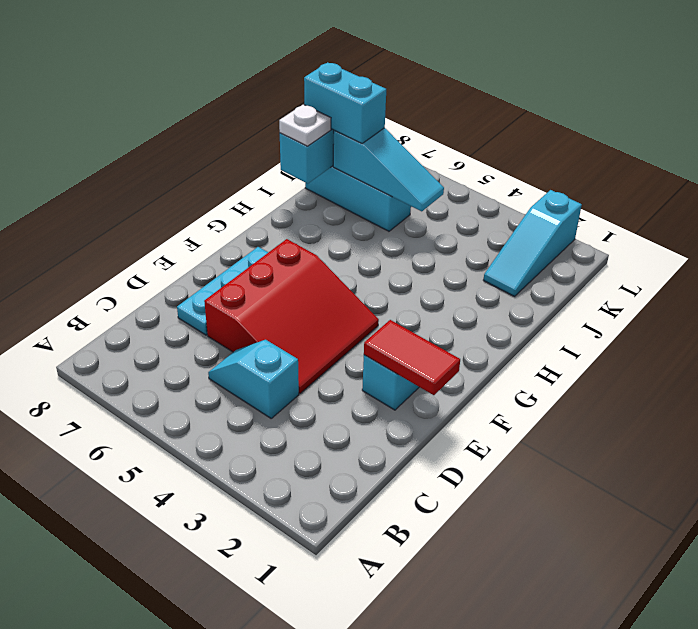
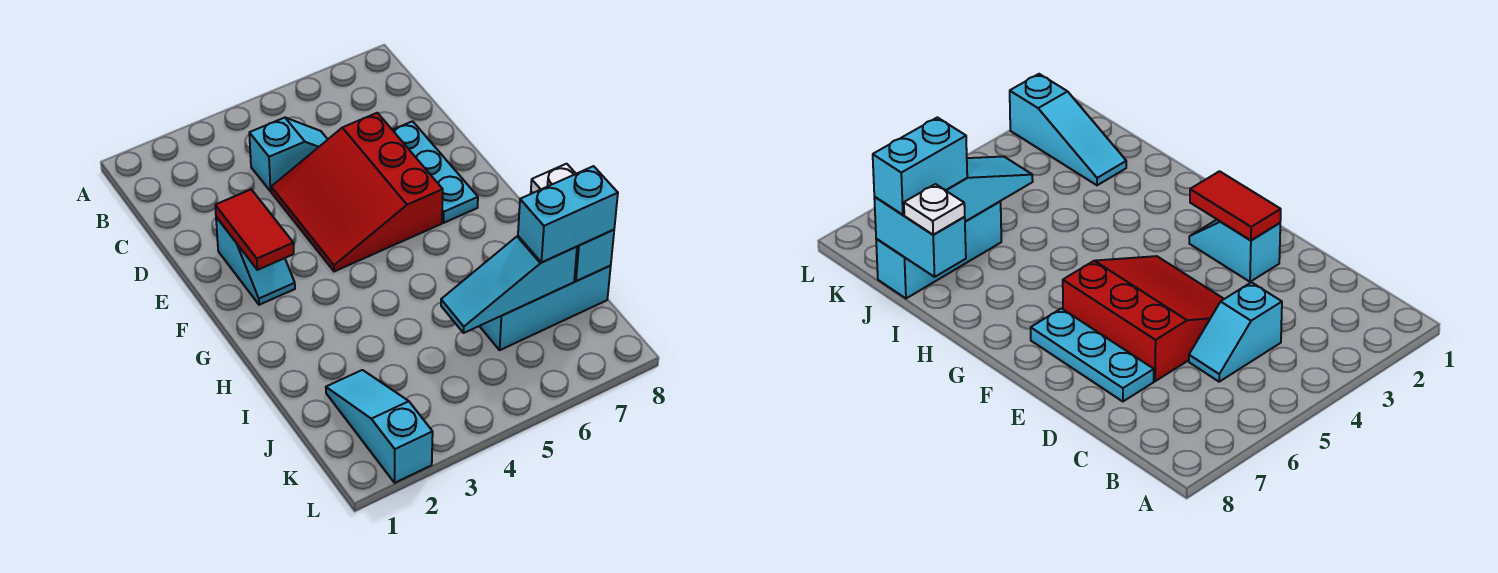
red tile E1:E2 level 2 -> red tile E2:F2 level 2

